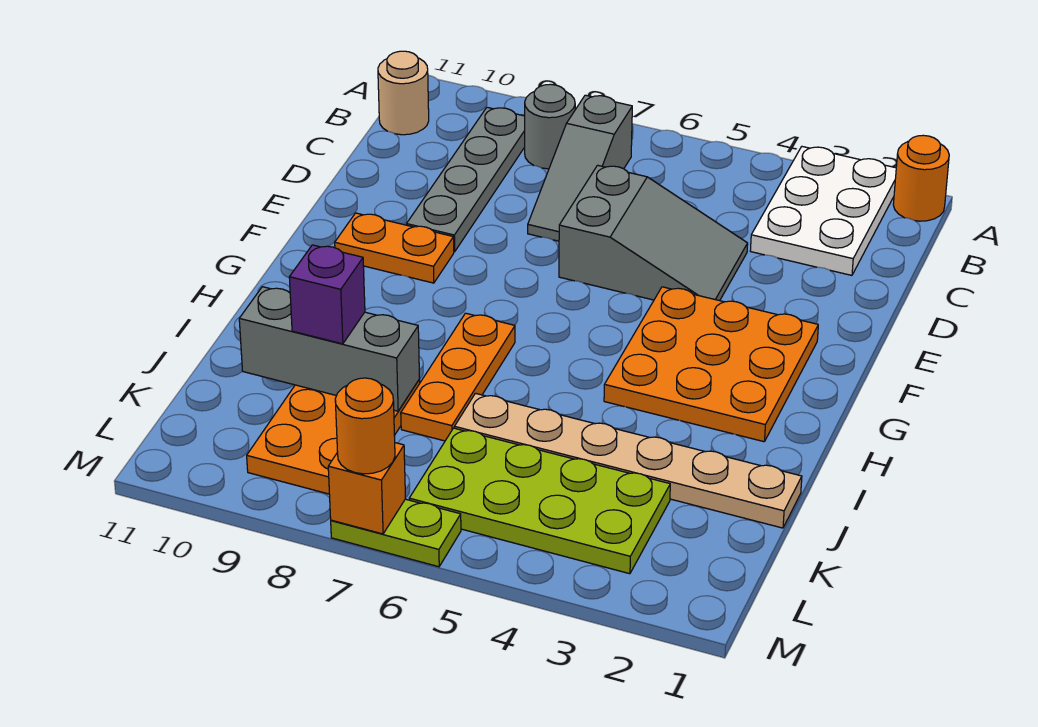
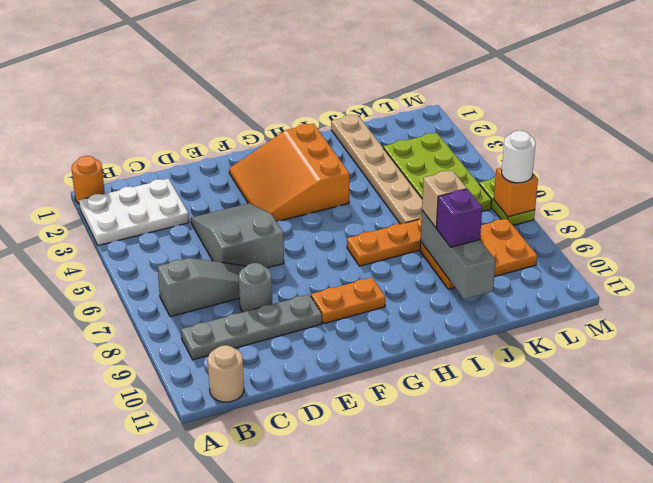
grey round brick B8 level 1 -> grey round brick D8 level 1
orange plate F2:H4 level 1 -> orange slope F2:H4 level 1 top H
orange plate F9:F10 level 1 -> orange plate F9:G9 level 1
none -> tan brick J8 level 3
orange round brick M7 level 3 -> white round brick M7 level 3

